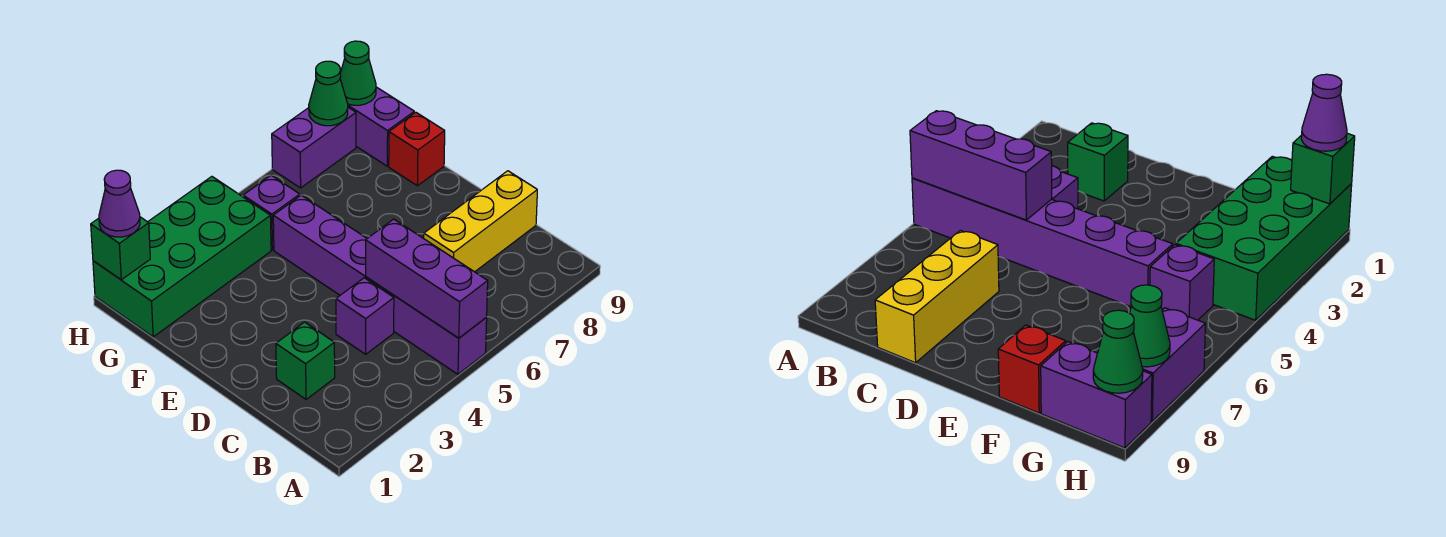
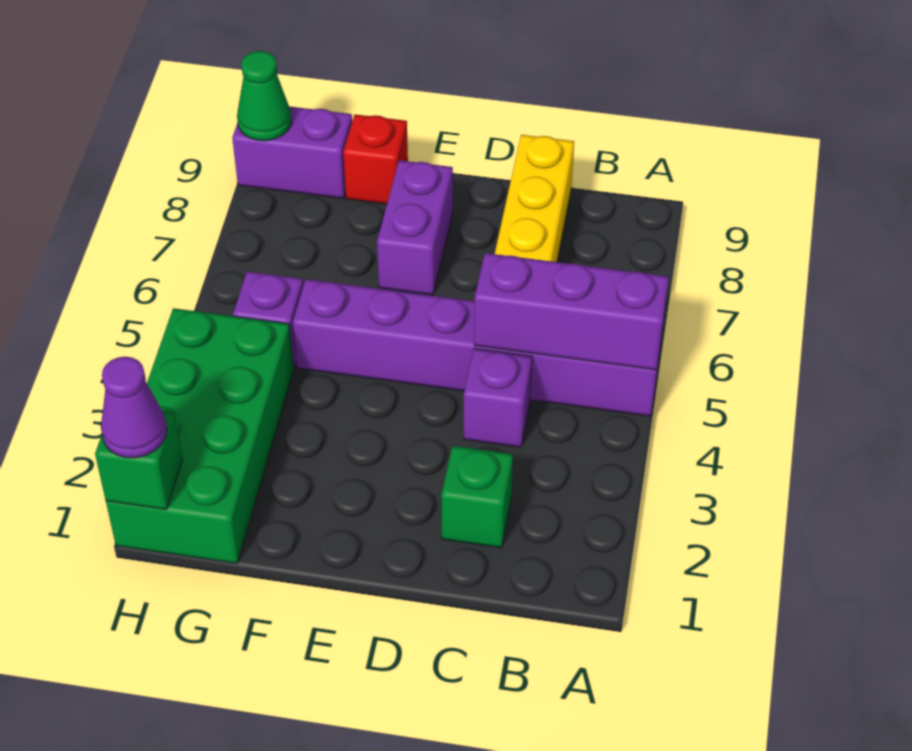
purple brick H7:H8 level 1 -> purple brick E7:E8 level 1
green cone H8 level 2 -> none

